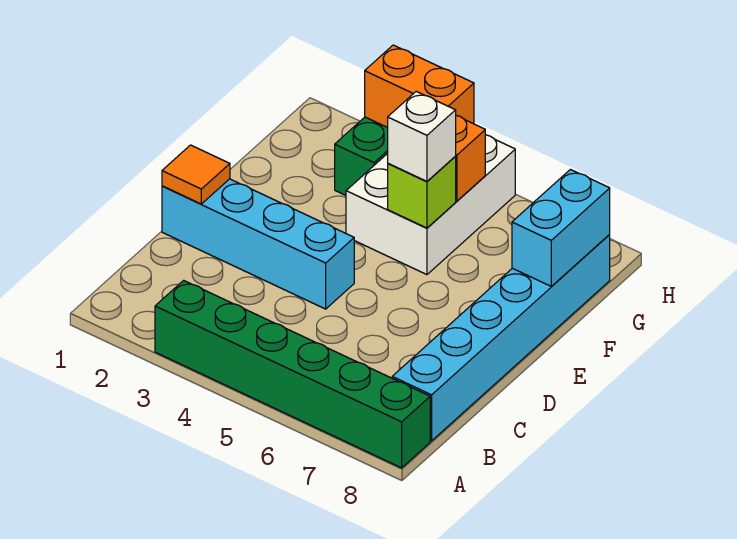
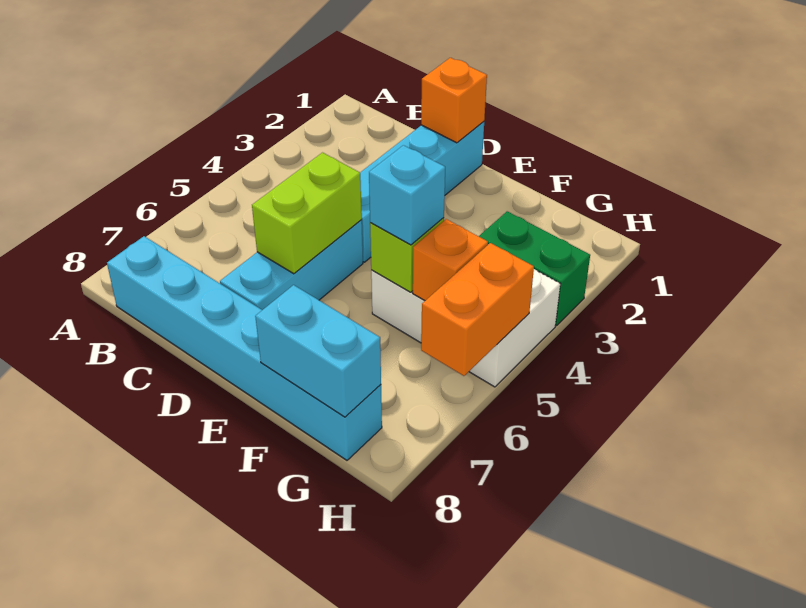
green brick A3:A8 level 1 -> none
orange tile D1 level 2 -> orange brick D1 level 2
none -> cyan brick D5:D7 level 1
none -> lime brick D5:D6 level 2
white brick F5 level 3 -> cyan brick F5 level 3
orange brick H3:H4 level 2 -> orange brick H5:H6 level 2

